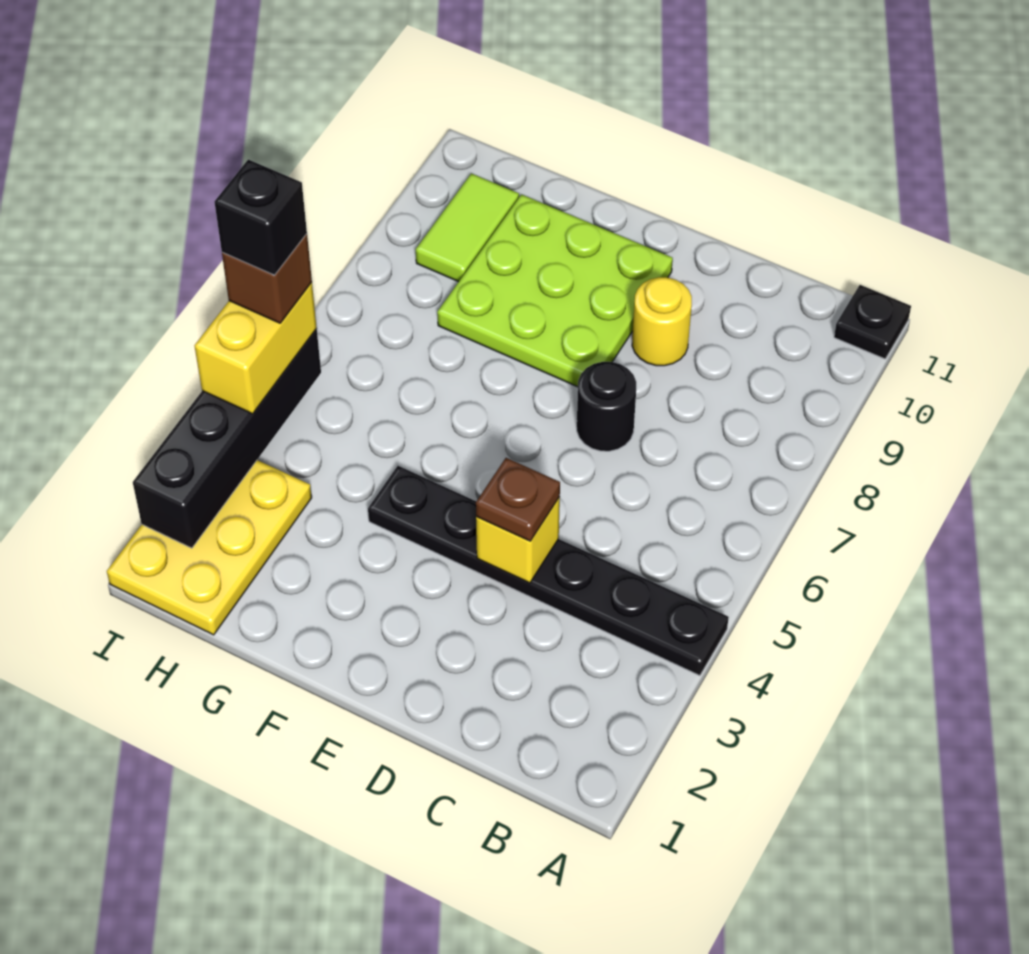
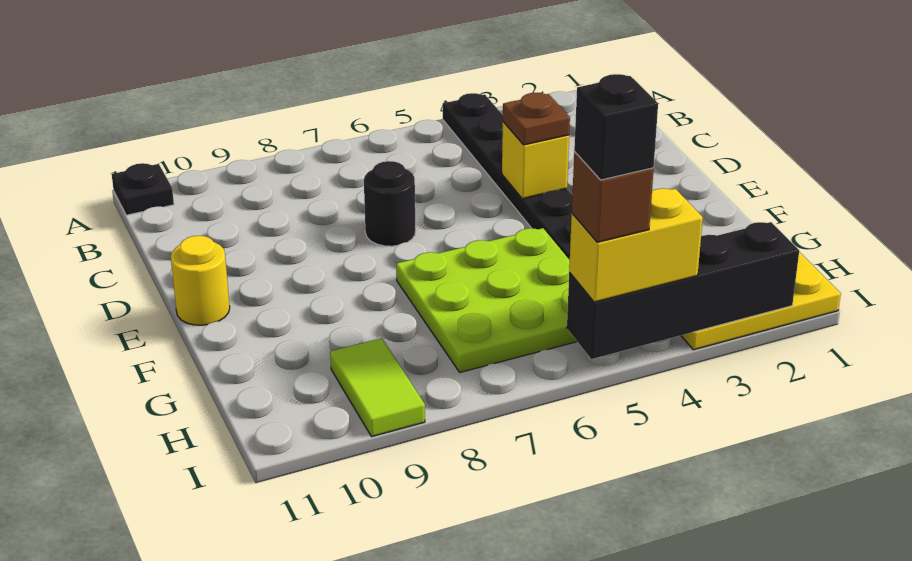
yellow round brick D9 level 1 -> yellow round brick E11 level 1
lime plate E8:G10 level 1 -> lime plate F5:H7 level 1
lime tile H9:H10 level 1 -> lime tile H9:I9 level 1

